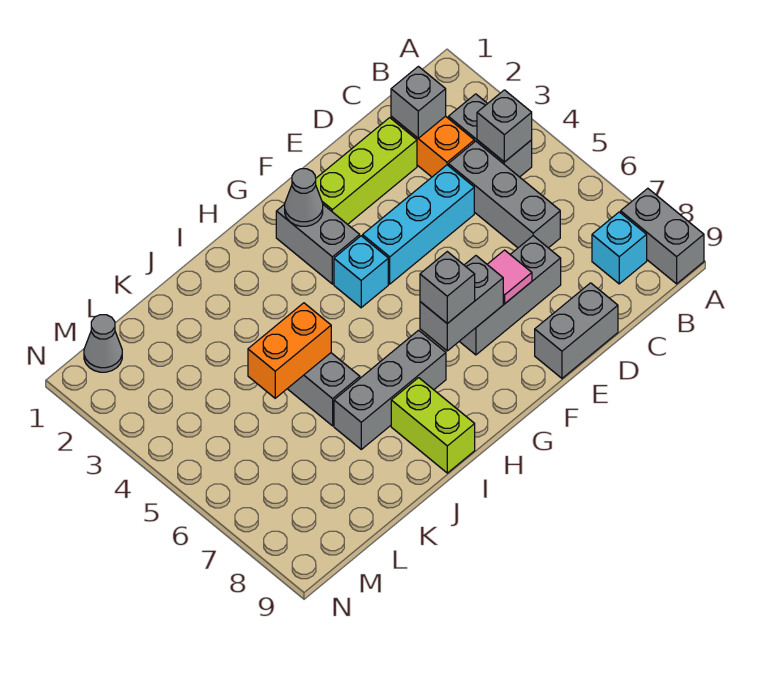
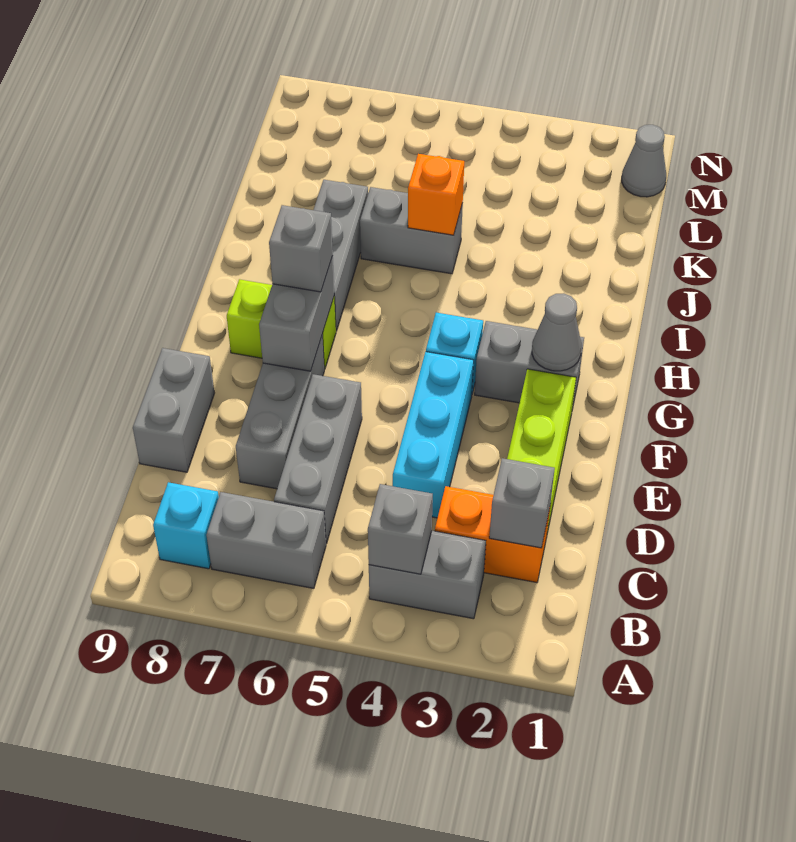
grey brick A8:A9 level 1 -> grey brick B6:B7 level 1
grey brick C4:C6 level 1 -> grey brick C6:E6 level 1
pink tile E7 level 2 -> none
lime brick I8:I9 level 1 -> lime brick G7:G8 level 1
orange brick J5:K5 level 2 -> orange brick J5 level 2

